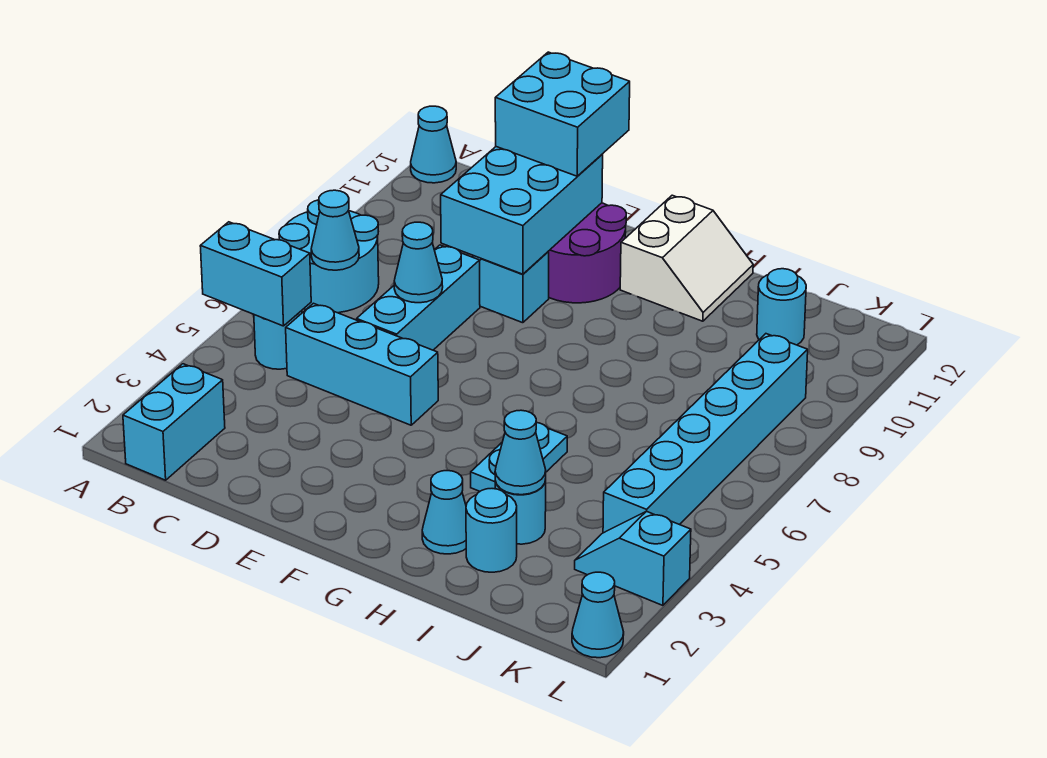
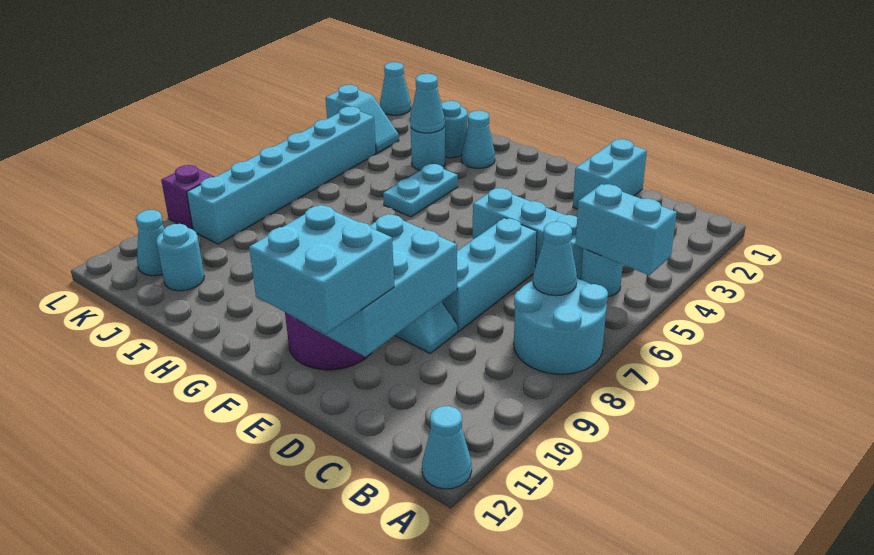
cyan brick B1:B2 level 1 -> cyan brick D1:D2 level 1
cyan cone D7 level 2 -> cyan cone K11 level 1
white slope G11:H12 level 1 top G -> none
none -> purple brick L9 level 1

